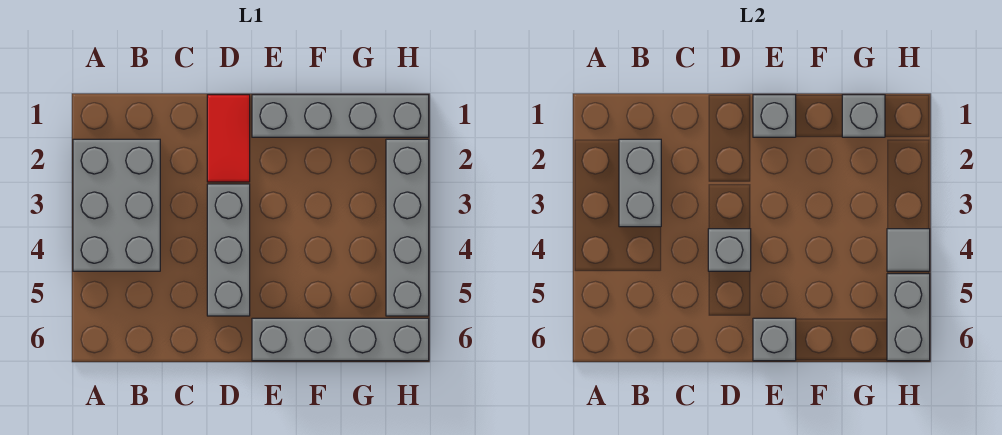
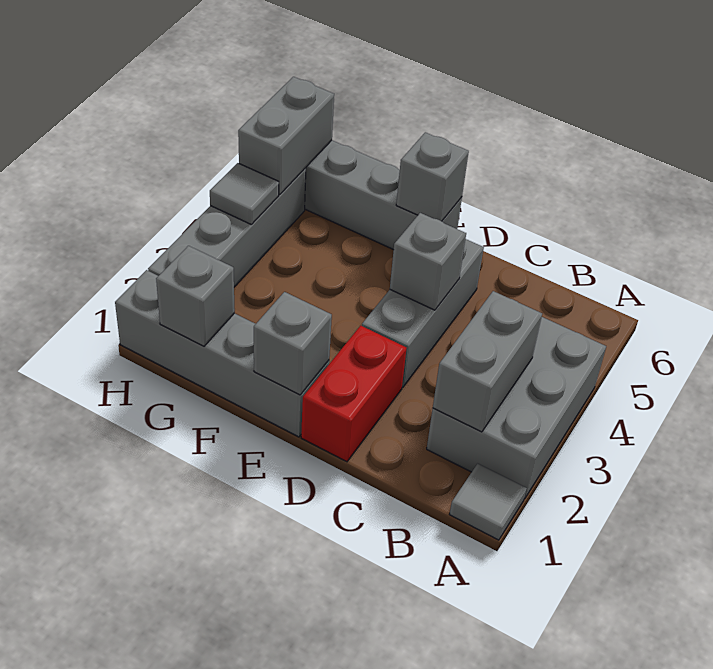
none -> grey tile A1 level 1
red tile D1:D2 level 1 -> red brick D1:D2 level 1

